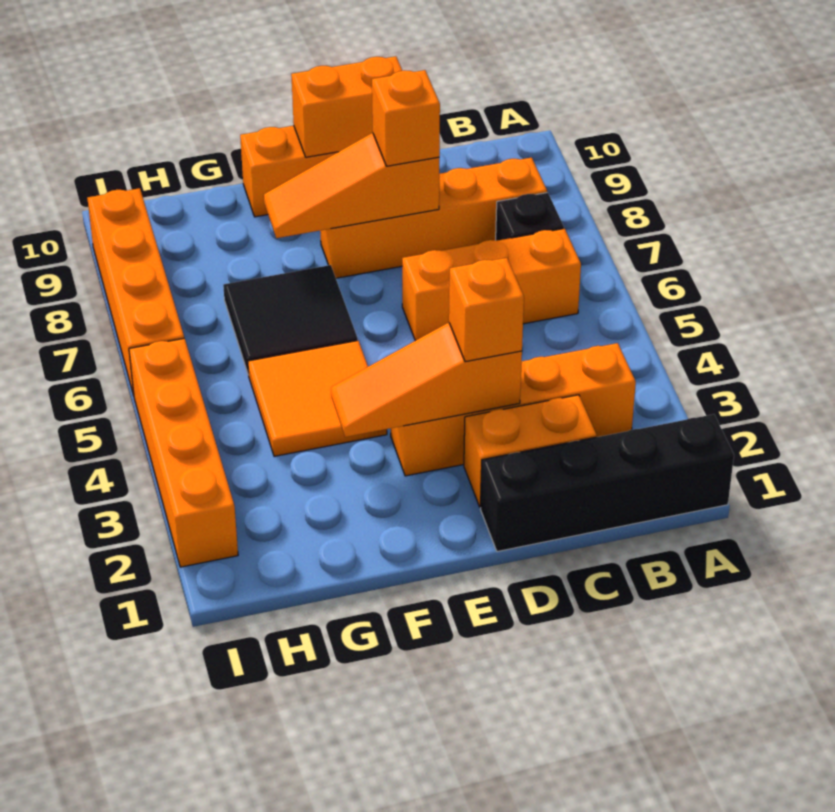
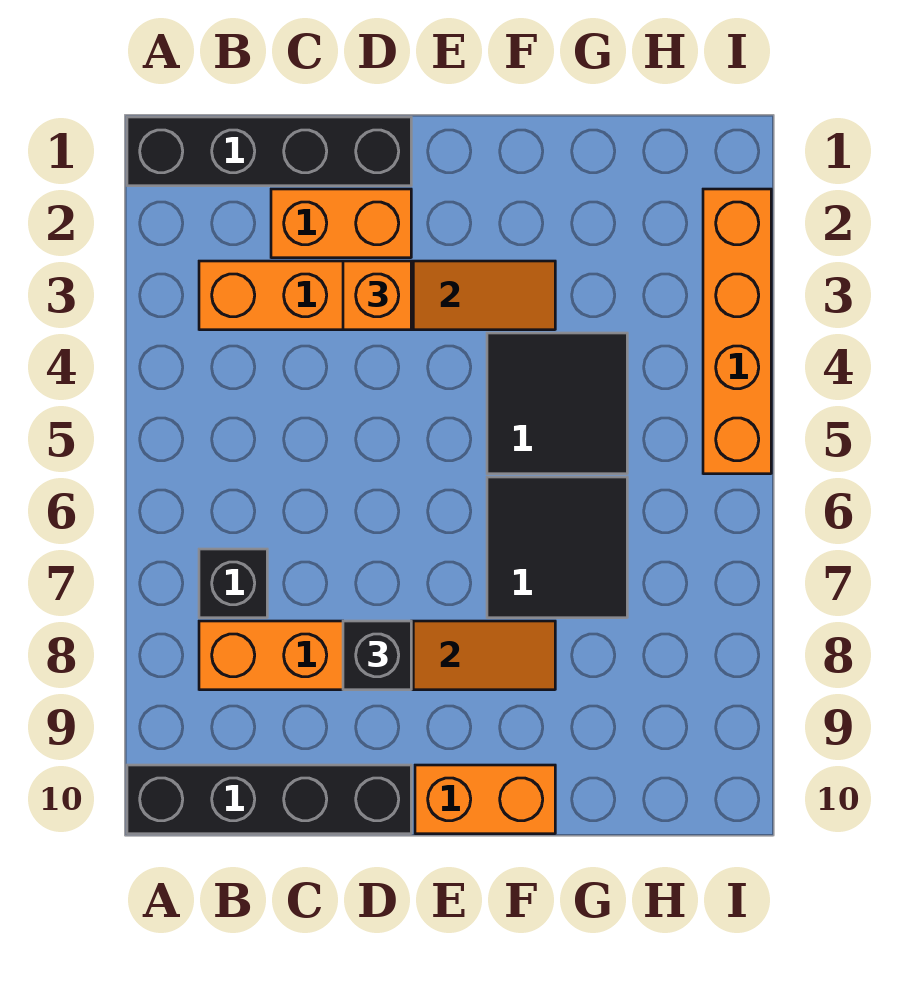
none -> black brick A10:D10 level 1
orange brick B6:D6 level 1 -> none
orange brick D8 level 3 -> black brick D8 level 3
orange brick D10:E10 level 2 -> none
orange tile F4:G5 level 1 -> black tile F4:G5 level 1
orange brick I6:I9 level 1 -> none

